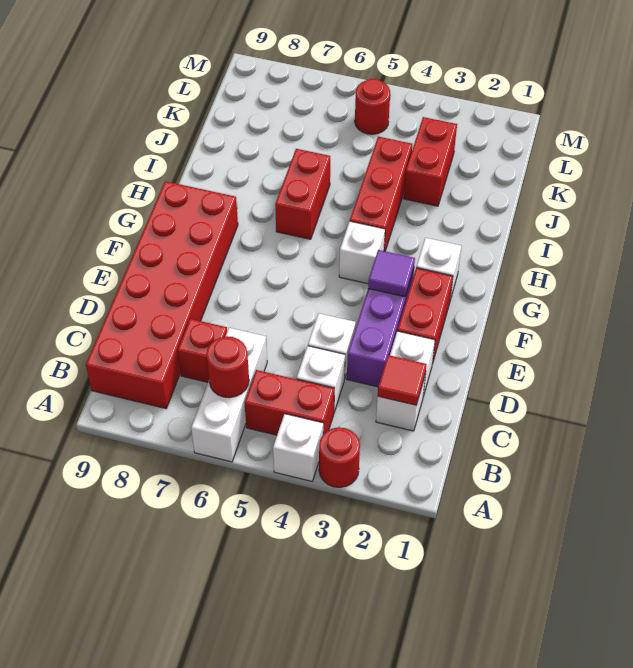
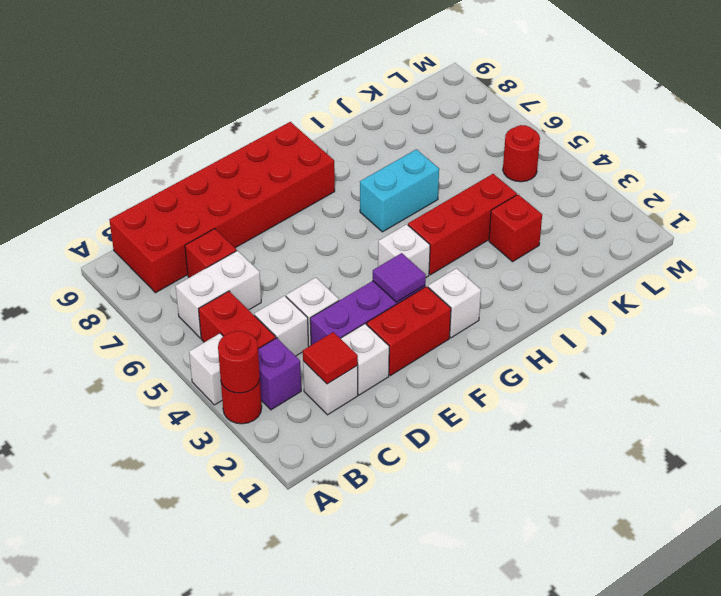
white brick A6:C6 level 1 -> white brick B6:C6 level 1
none -> purple brick B3 level 1
red round brick B6 level 2 -> red round brick A3 level 2
red brick H6:I6 level 1 -> cyan brick H6:I6 level 1
red brick J3:K3 level 1 -> red brick J3 level 1

